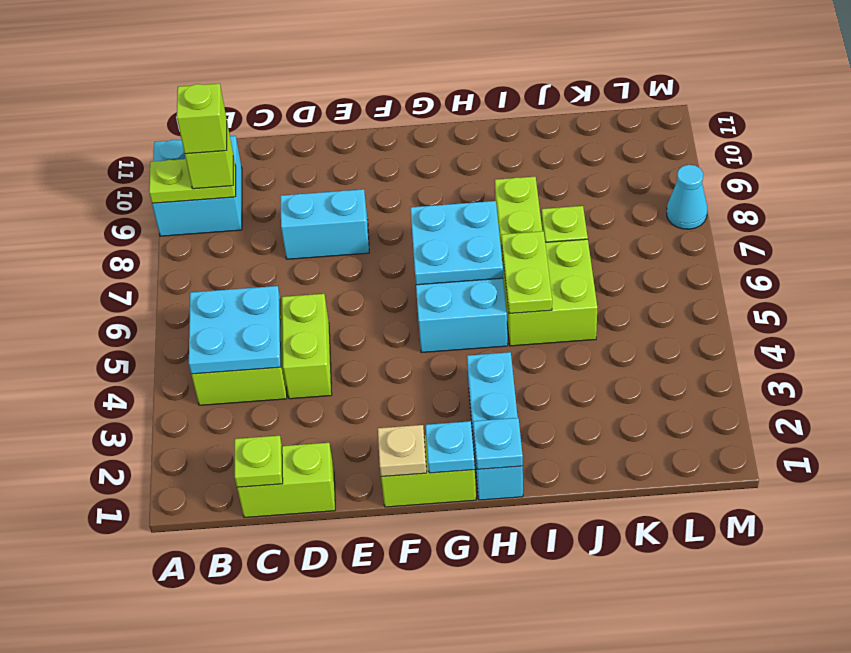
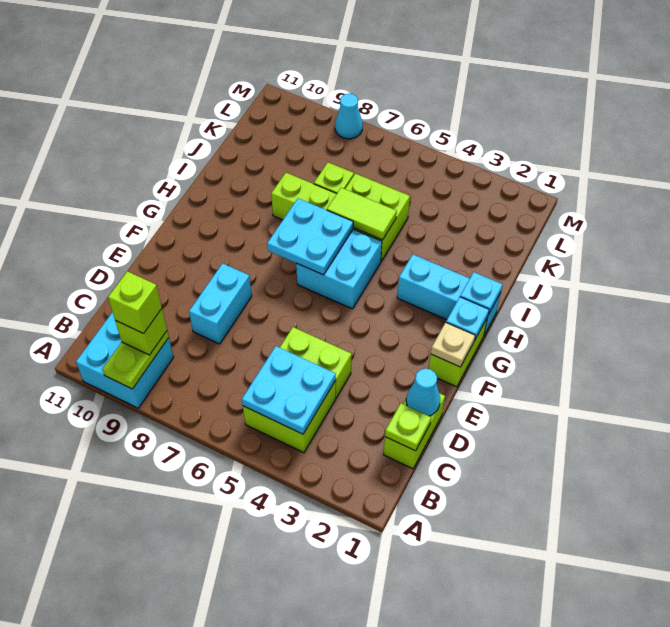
none -> cyan cone D1 level 2
lime plate I5:I6 level 2 -> lime tile I5:I6 level 2

